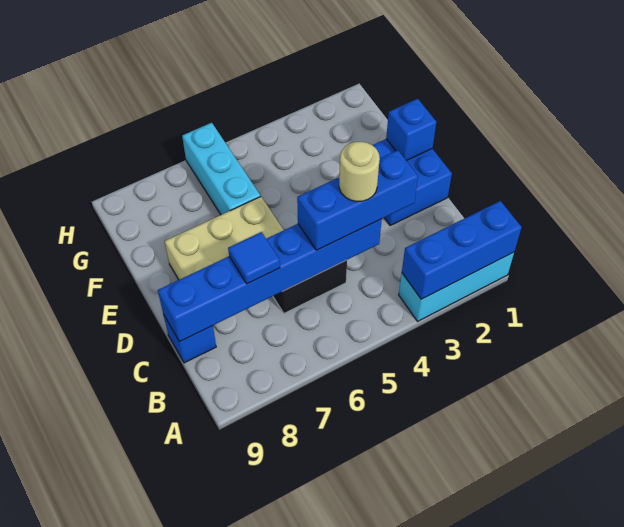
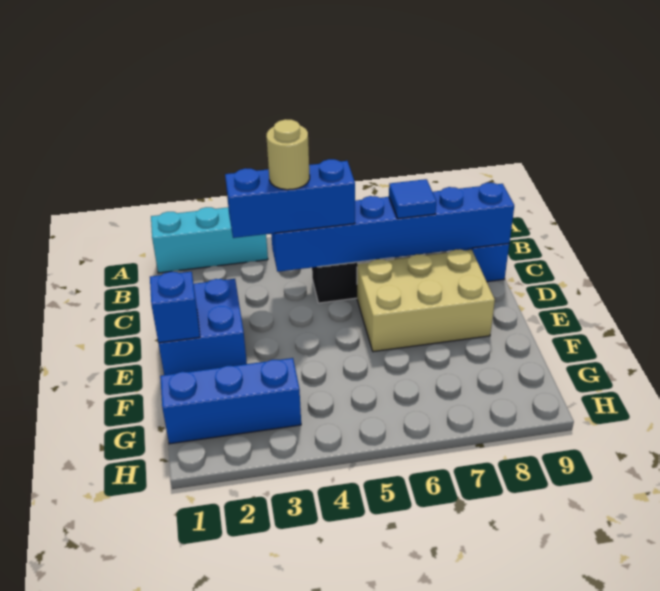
blue brick A1:A3 level 2 -> blue brick G1:G3 level 1
cyan brick F6:H6 level 1 -> none

